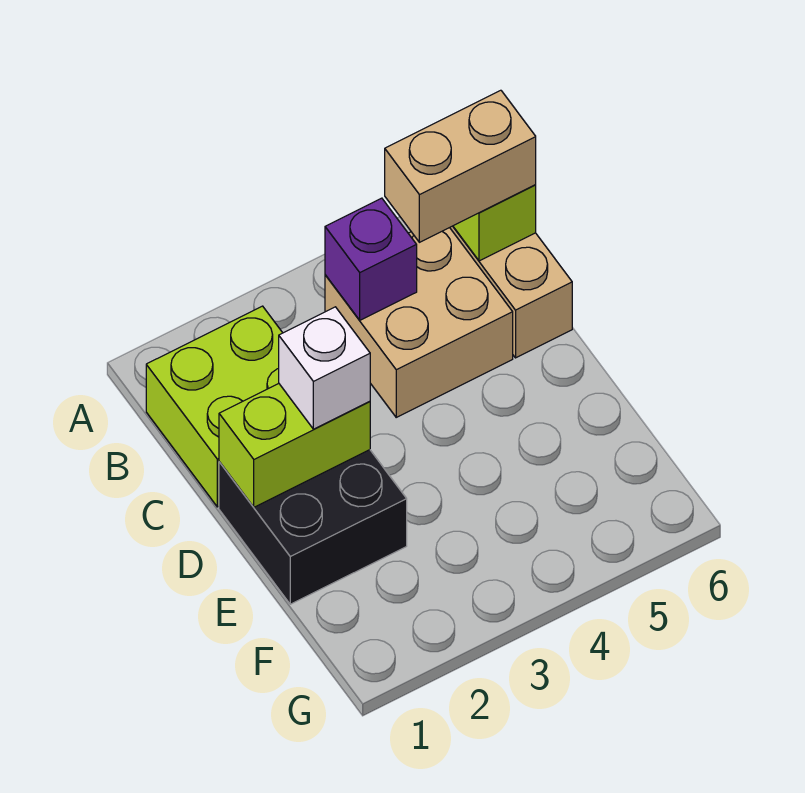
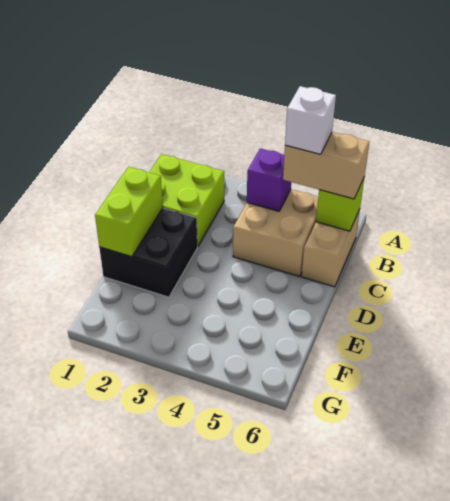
lime brick D1:D2 level 2 -> lime brick D1:E1 level 2
white brick D2 level 3 -> white brick B5 level 4

